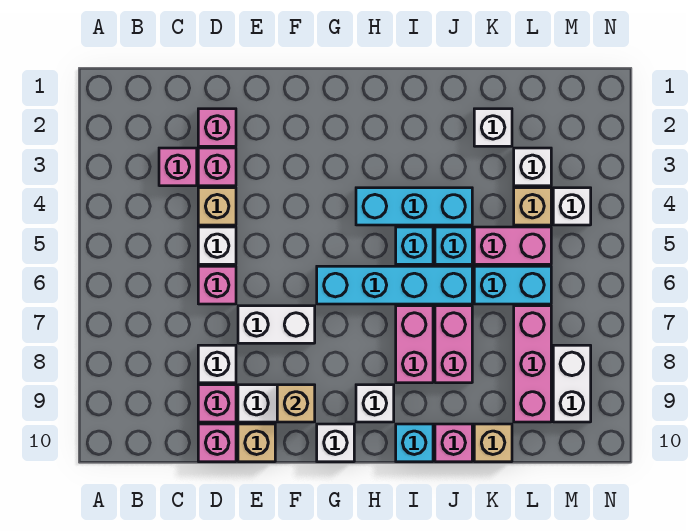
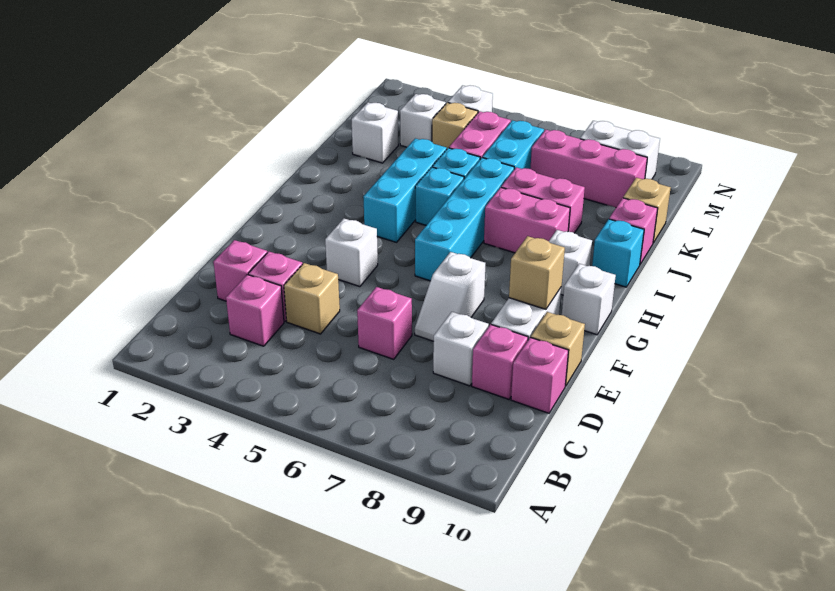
white brick D5 level 1 -> white brick F4 level 1
white brick E7:F7 level 1 -> white slope E7:F7 level 1 top F

